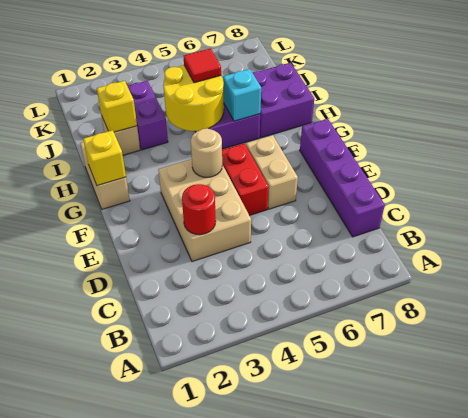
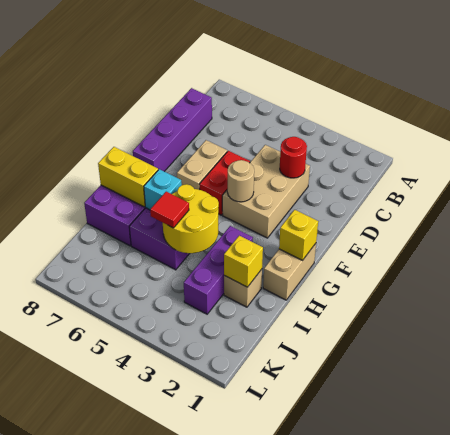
none -> yellow brick H7:H8 level 2
purple brick I3:J3 level 1 -> purple brick H3:J3 level 1

